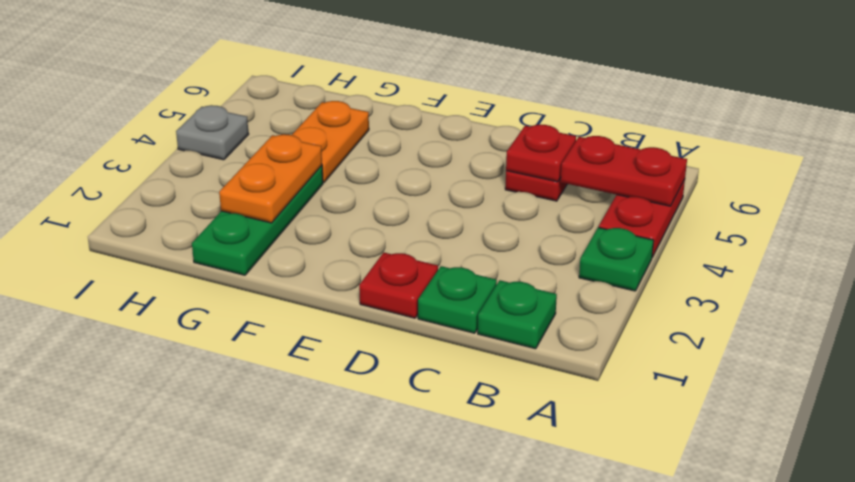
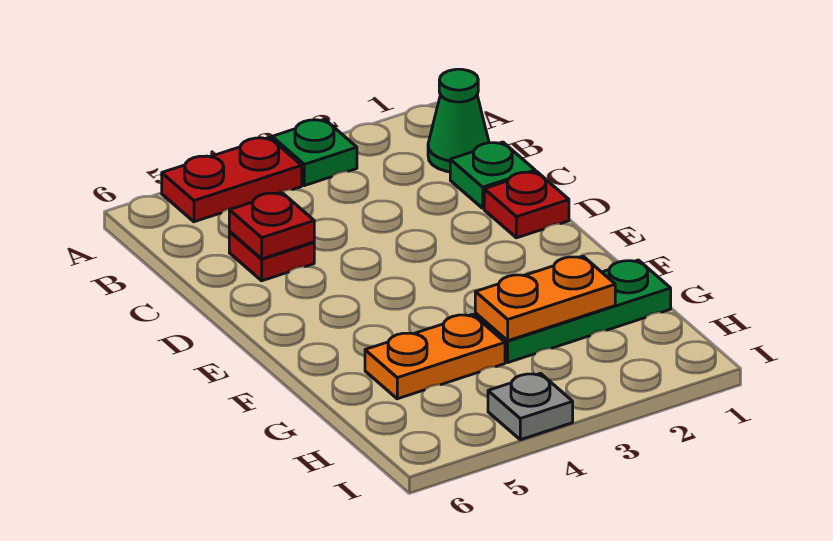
red plate A5:B5 level 2 -> none
green plate B1 level 1 -> green cone B1 level 1

